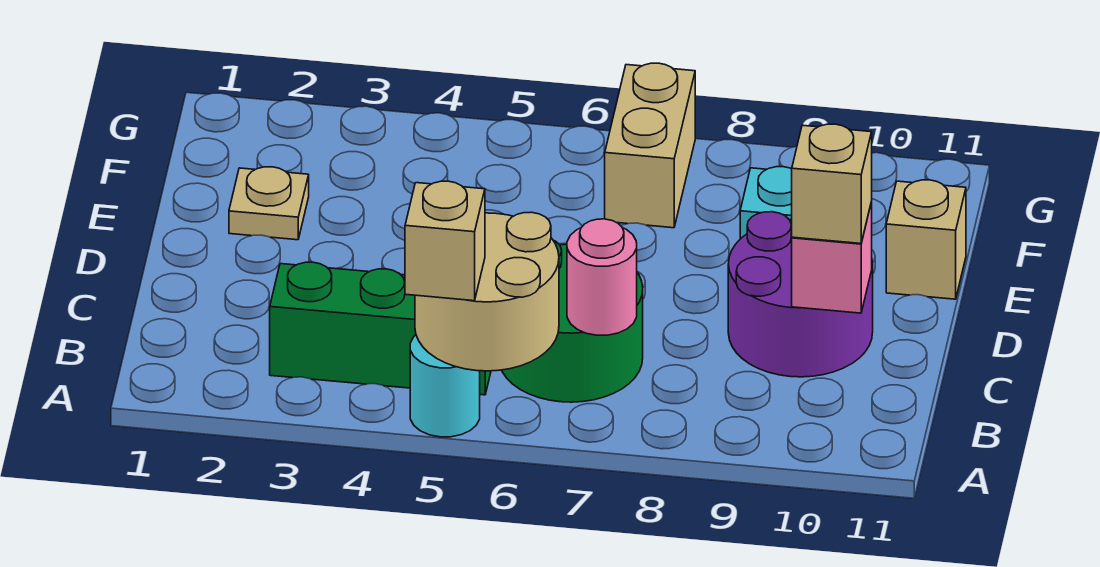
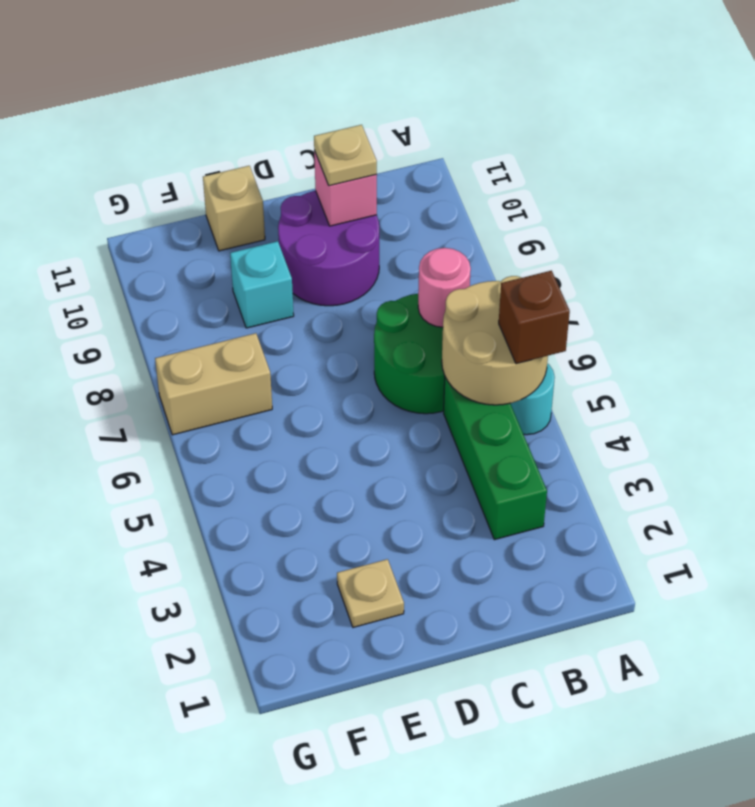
tan brick A5 level 3 -> brown brick A5 level 3
tan brick C10 level 3 -> tan plate C10 level 3

